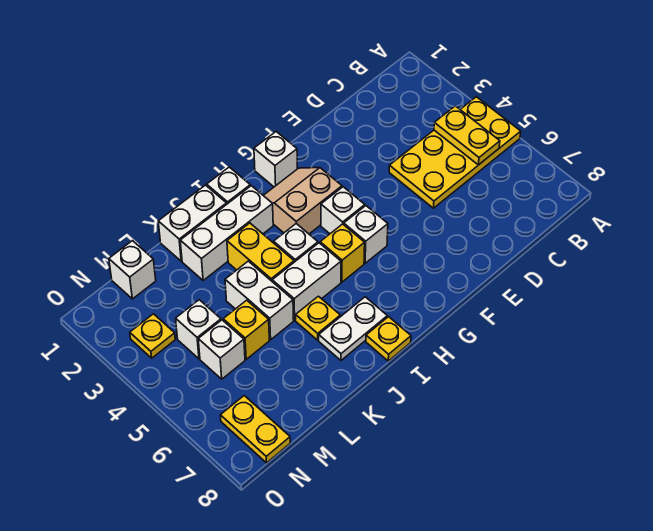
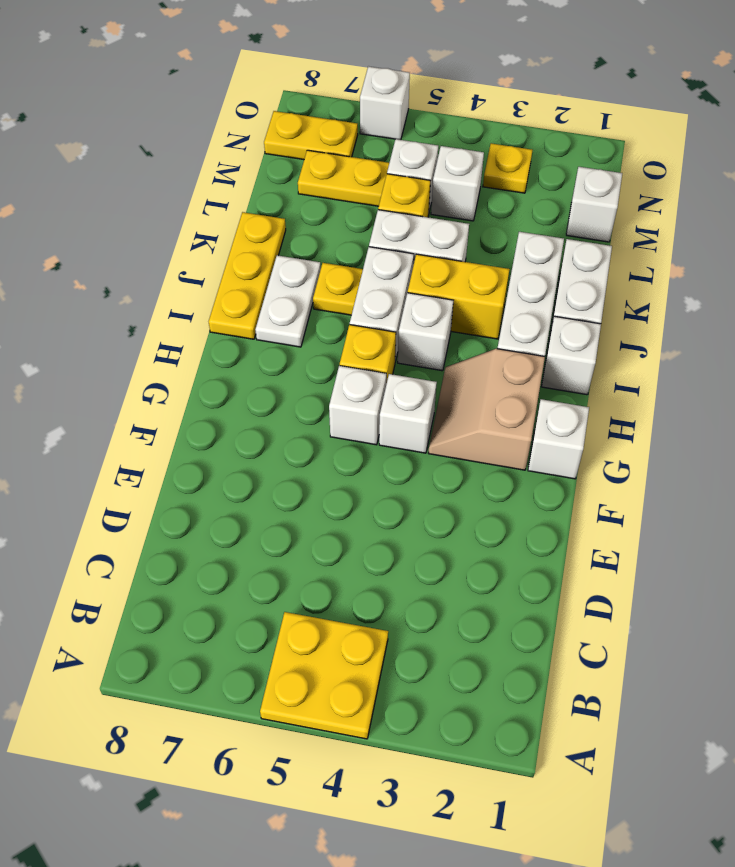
yellow plate A4:D5 level 1 -> yellow plate A4:B5 level 1
yellow plate B4:B5 level 2 -> yellow plate M6:M7 level 1
tan slope G2:H3 level 1 top 3 -> tan slope G2:H3 level 1 top 2
yellow plate I8 level 1 -> yellow plate I8:K8 level 1
none -> white brick O6 level 1

